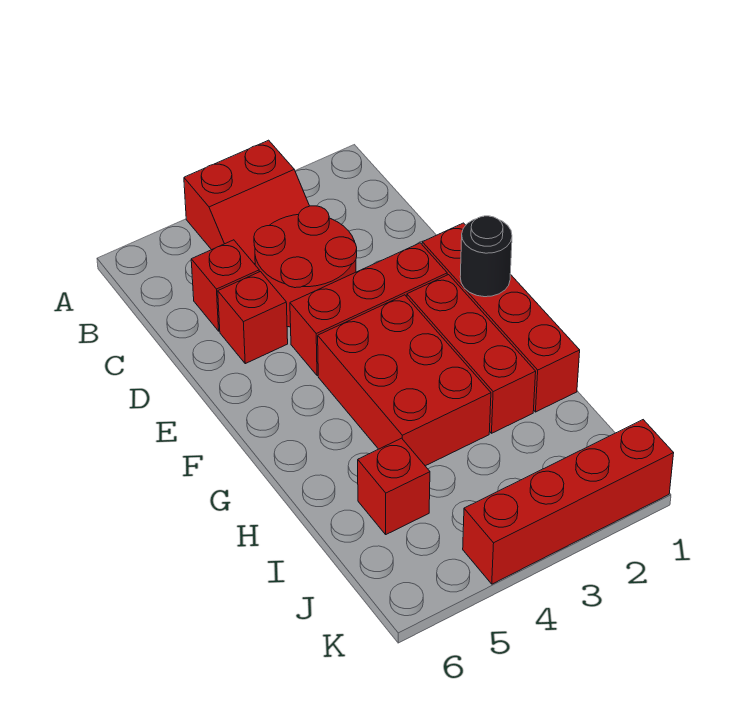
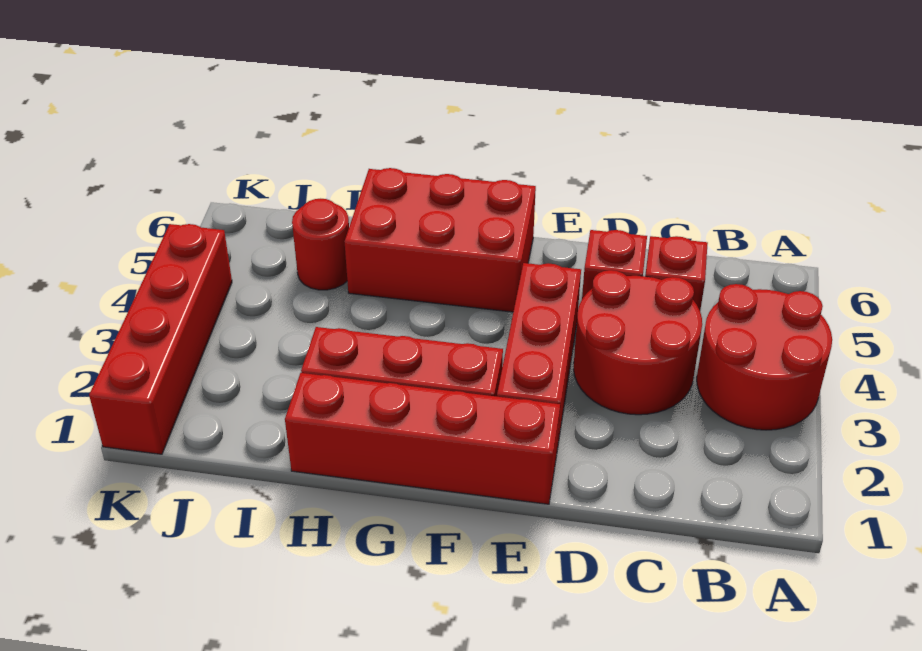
red slope A3:B4 level 1 top A -> red round brick A3:B4 level 1
black round brick F1 level 2 -> none
red brick F3:H4 level 1 -> red brick F5:H6 level 1
red brick I5 level 1 -> red round brick I5 level 1

